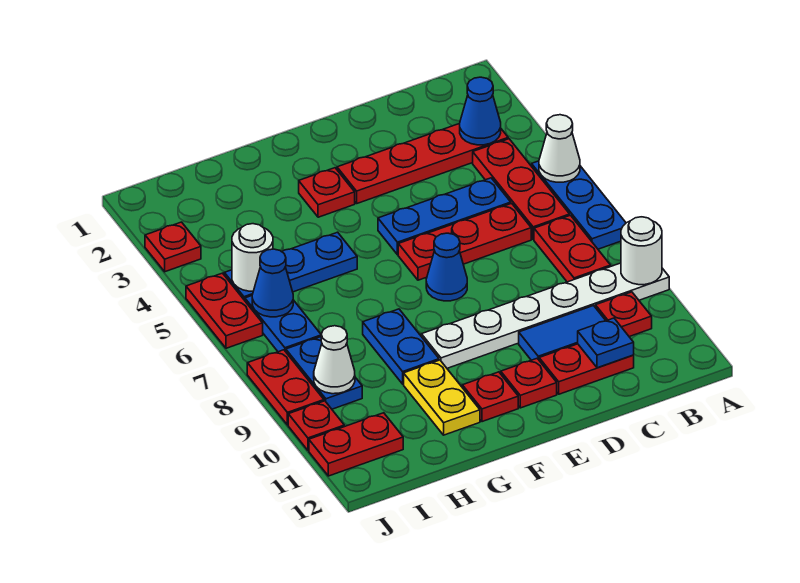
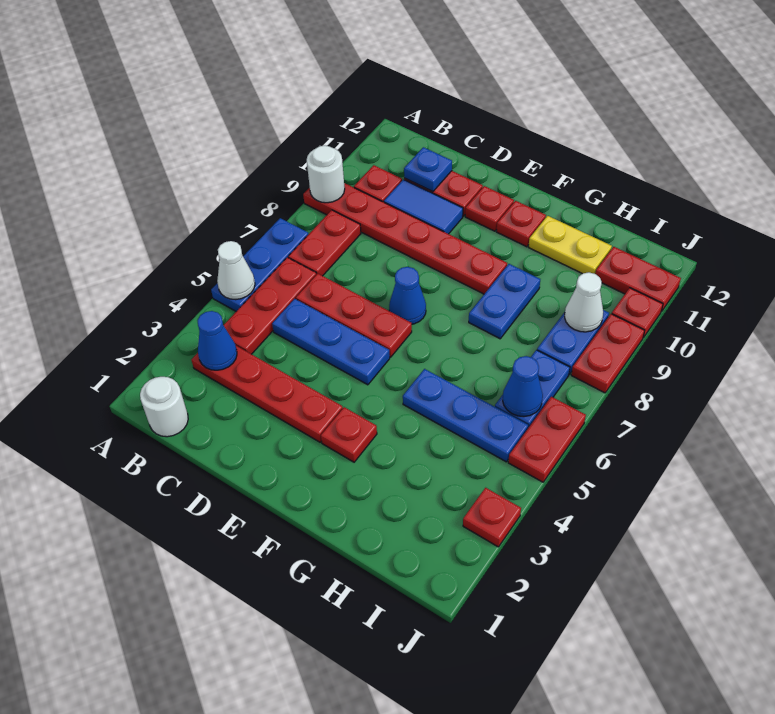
white plate A9:F9 level 1 -> red plate A9:F9 level 1
yellow plate G10:G11 level 1 -> yellow plate G11:H11 level 1
white round brick I5 level 2 -> white round brick B1 level 1

